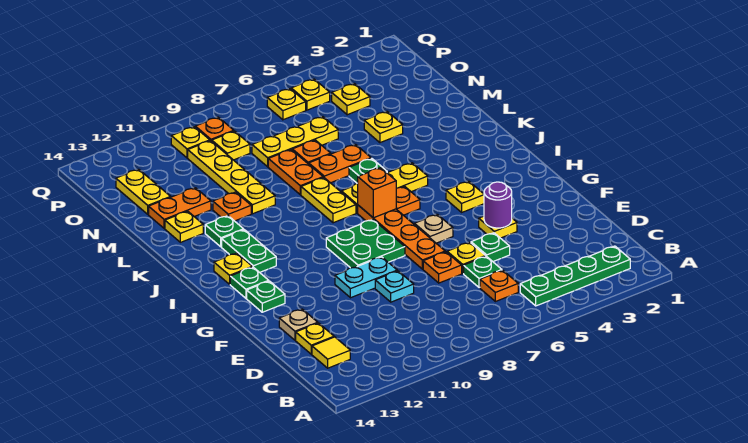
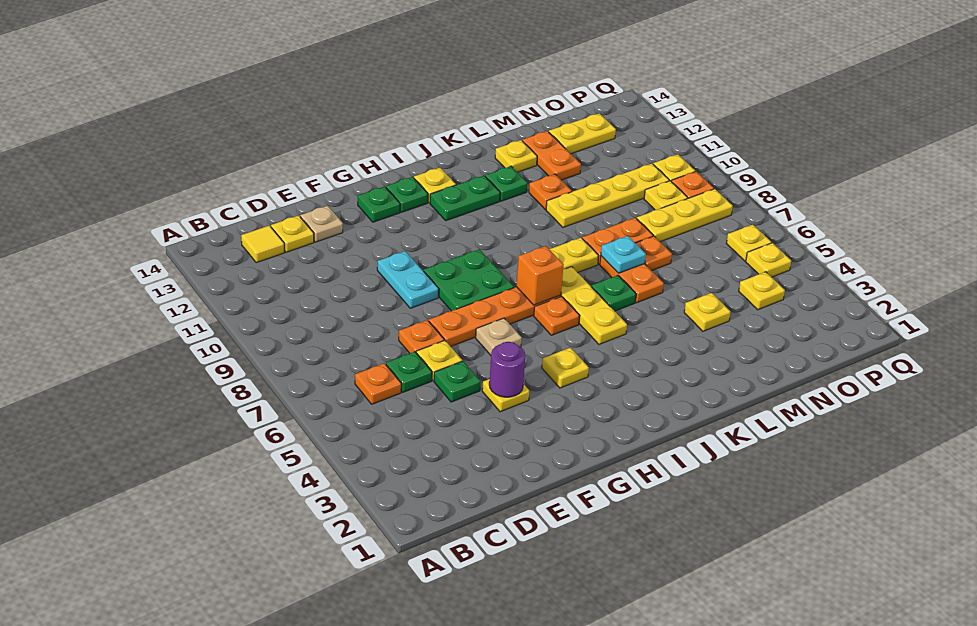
green plate B2:B5 level 1 -> none
cyan plate E9 level 1 -> cyan plate L7 level 2
yellow plate N6:N8 level 1 -> yellow plate N8:P8 level 1

